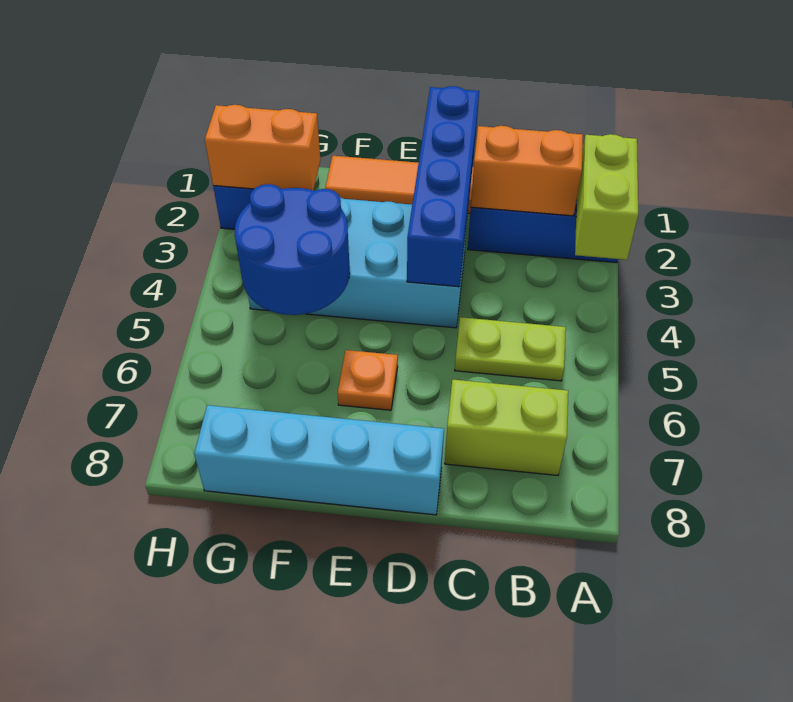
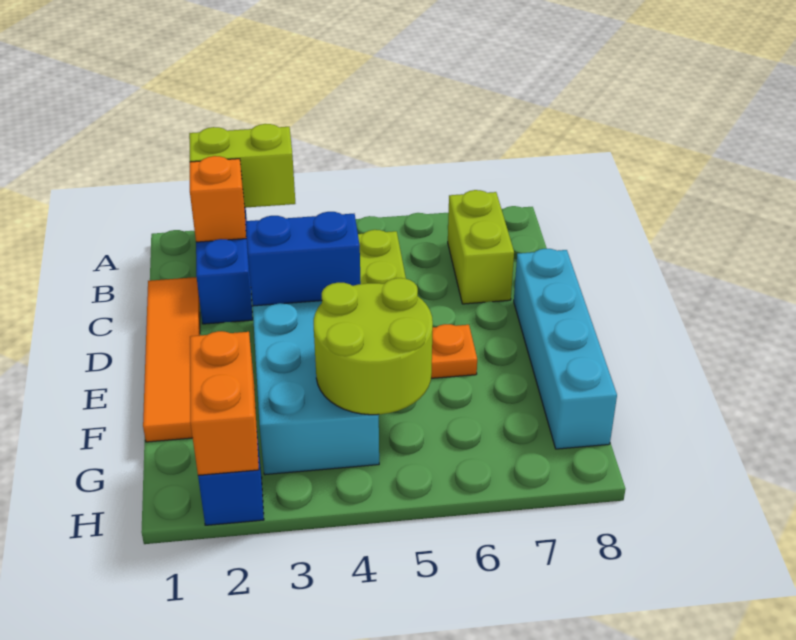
orange brick B2:C2 level 2 -> orange brick B2 level 2
blue brick D1:D4 level 2 -> blue brick D3:D4 level 2
blue round brick F4:G5 level 2 -> lime round brick F4:G5 level 2

